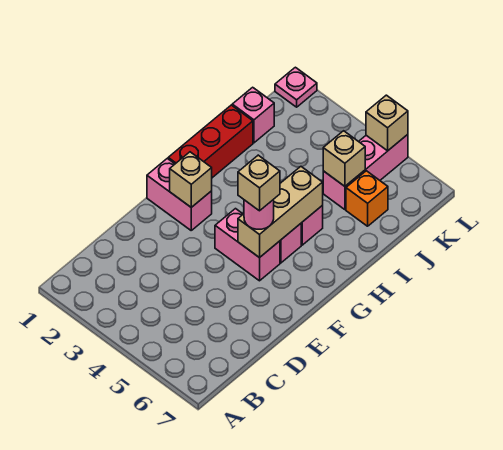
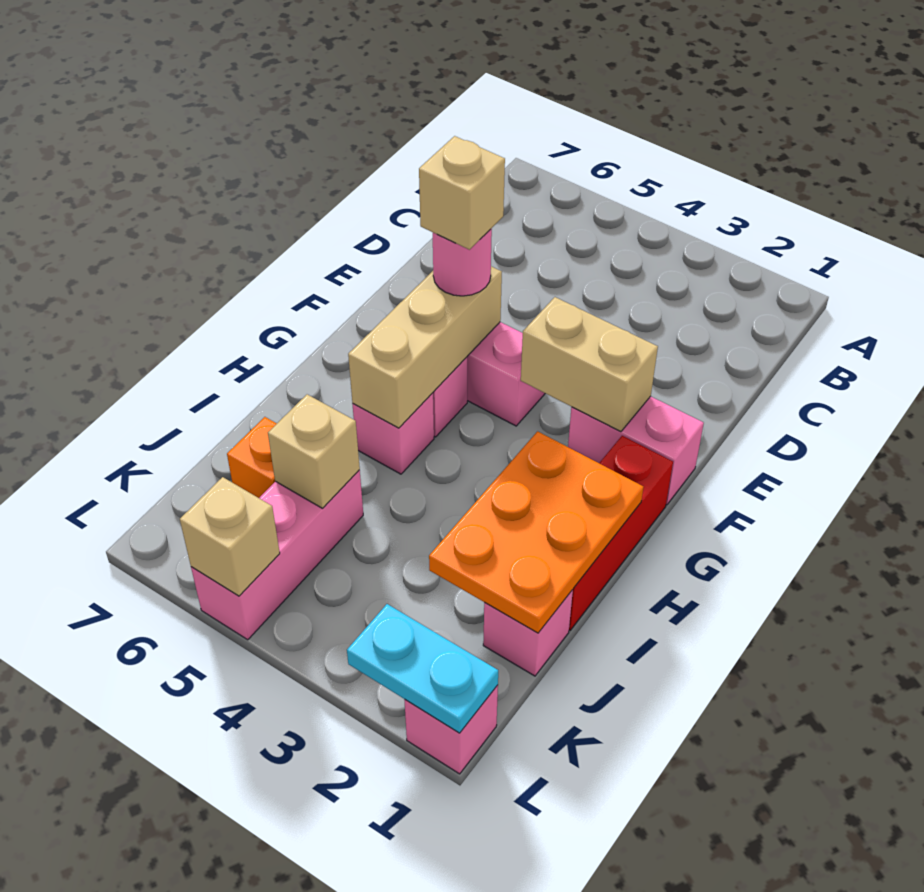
tan brick F2 level 2 -> tan brick F2:F3 level 2
none -> orange plate H1:J2 level 2
pink plate L1 level 1 -> pink brick L1 level 1
none -> cyan plate L1:L2 level 2

